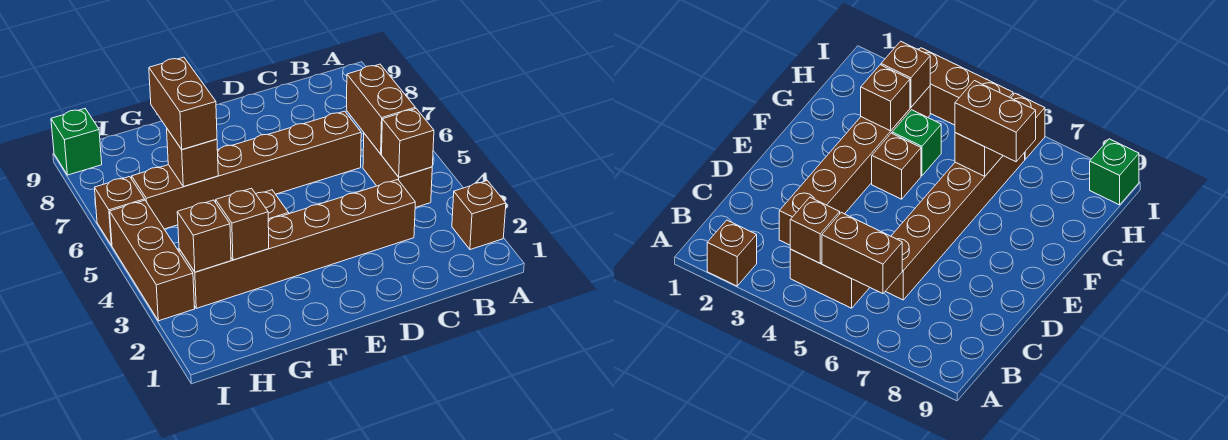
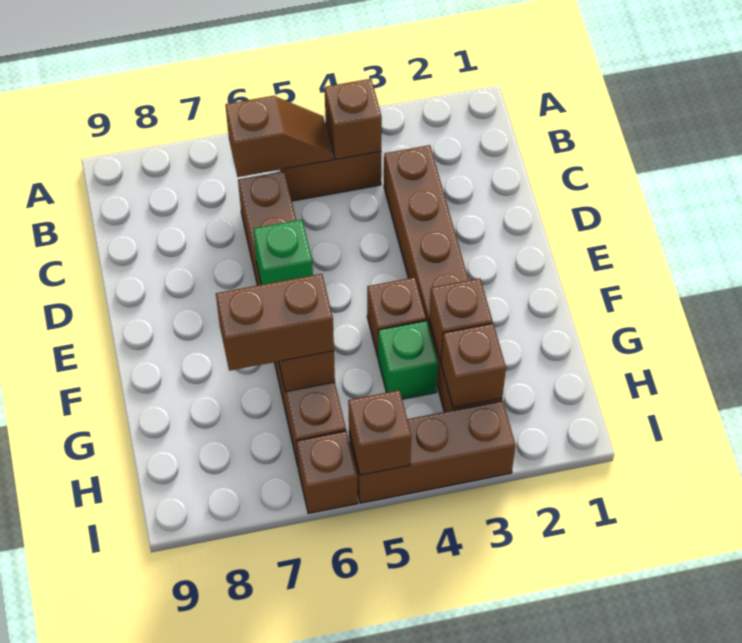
brown brick A2 level 1 -> brown brick I5 level 2
brown brick B5:B6 level 2 -> brown slope B5:B6 level 2 top 6
green brick I9 level 1 -> green brick E6 level 2

